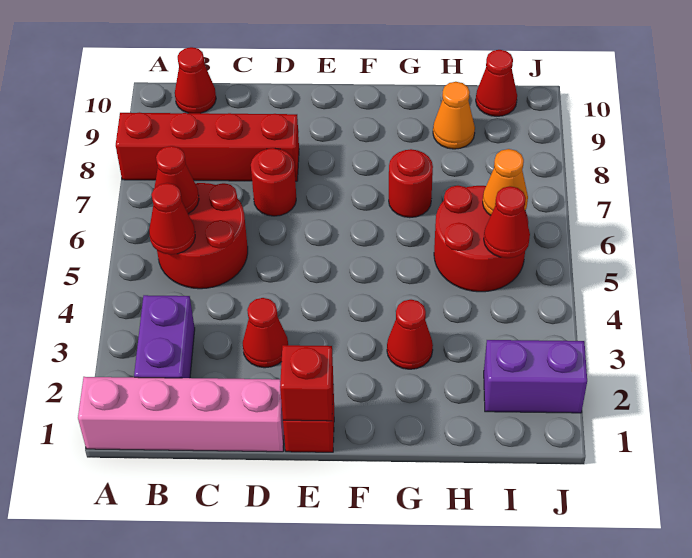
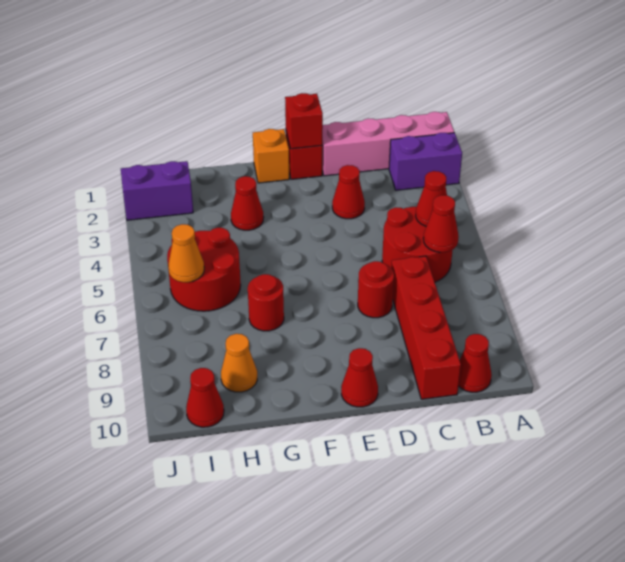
red brick A8:D8 level 1 -> red brick C7:C10 level 1
purple brick B2:B3 level 1 -> purple brick A2:B2 level 1
none -> orange brick F1 level 1
red cone I5 level 2 -> red cone E10 level 1

